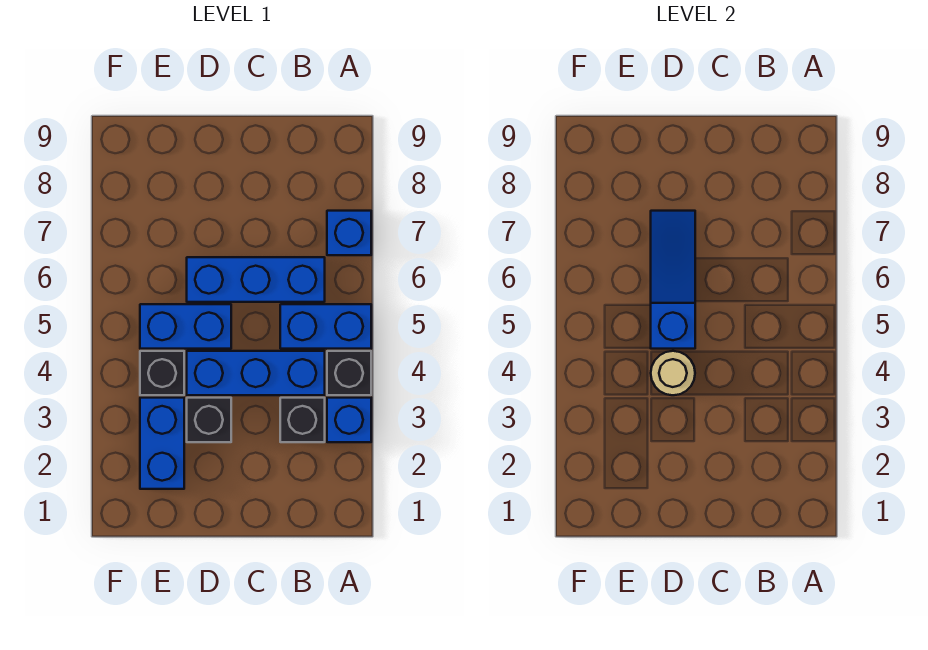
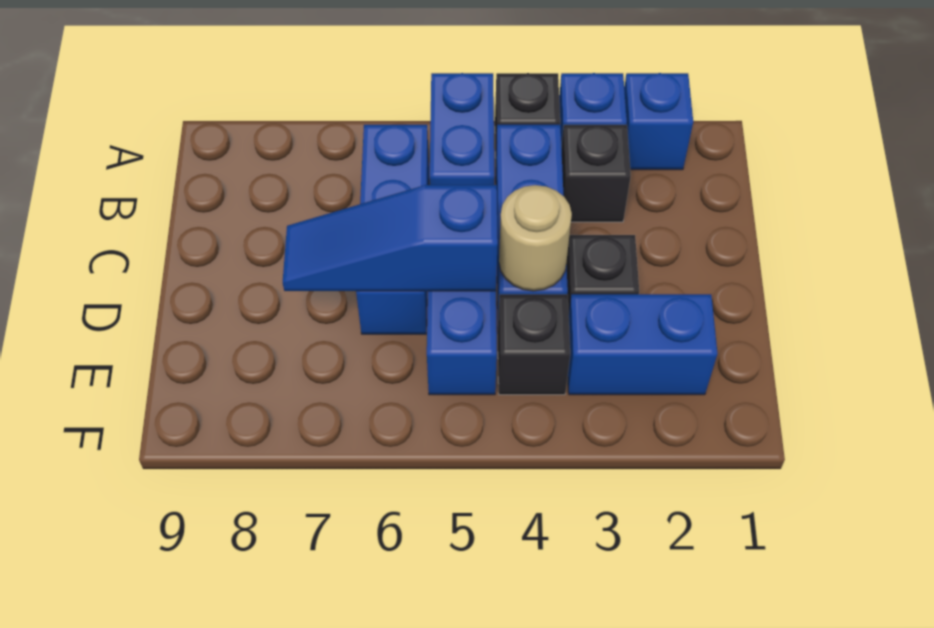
blue brick A7 level 1 -> blue brick A2 level 1

